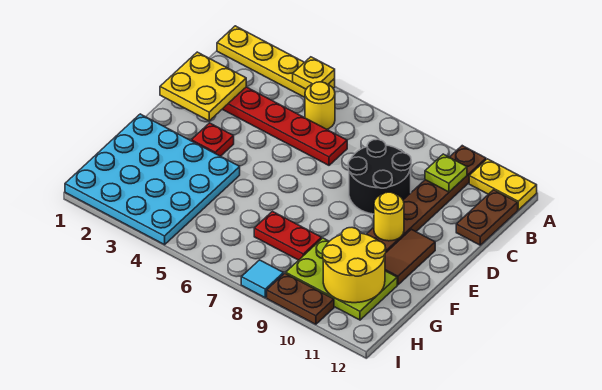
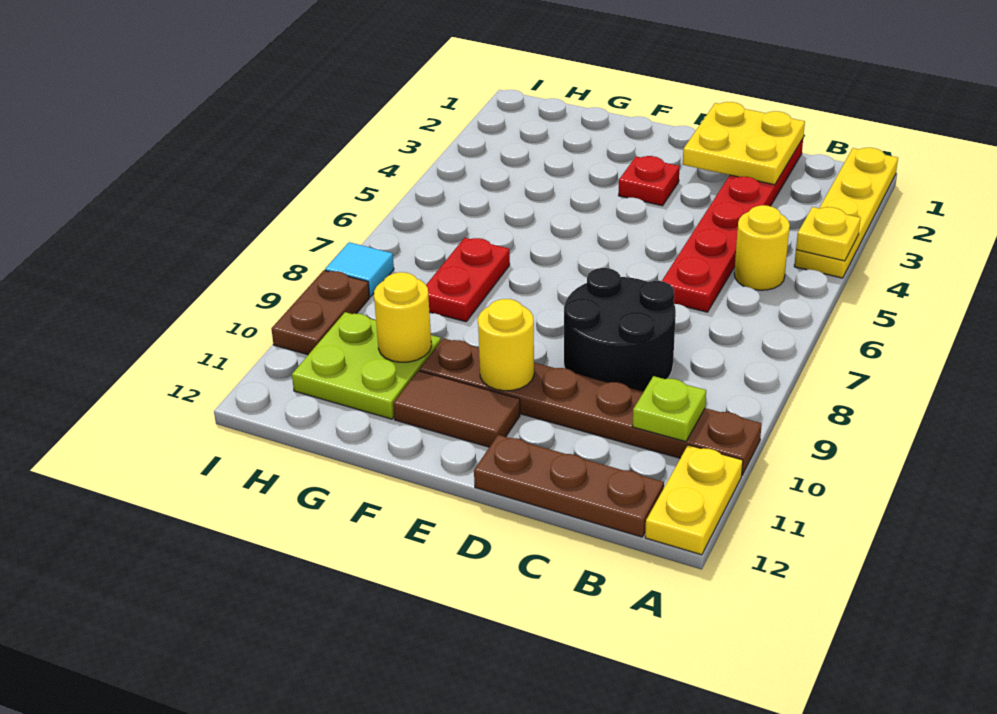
brown plate B12:C12 level 1 -> brown plate B12:D12 level 1
cyan plate F1:I4 level 1 -> none
lime plate G9:H11 level 1 -> lime plate G10:H11 level 1
yellow round brick G10:H11 level 2 -> yellow round brick G10 level 2

